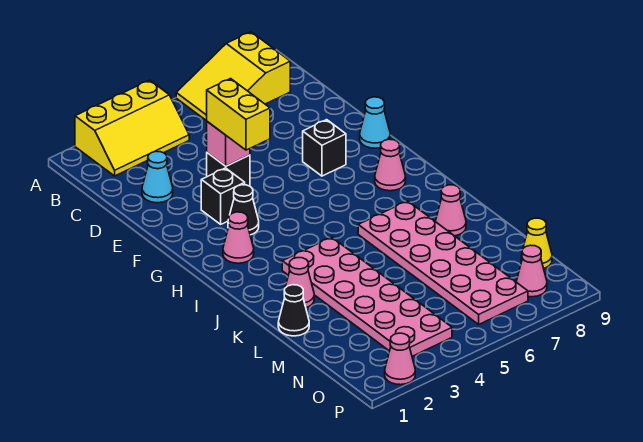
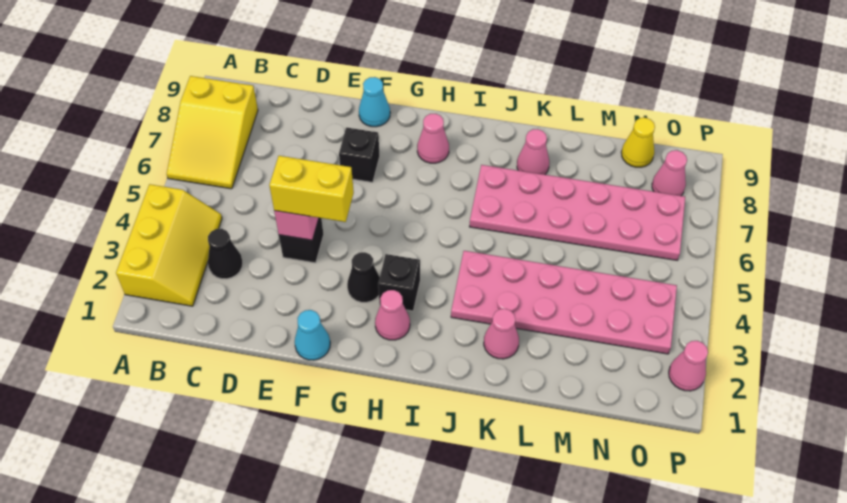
cyan cone D2 level 1 -> cyan cone F1 level 1
black brick F3 level 1 -> black brick H3 level 1
black cone L1 level 1 -> black cone C3 level 1

